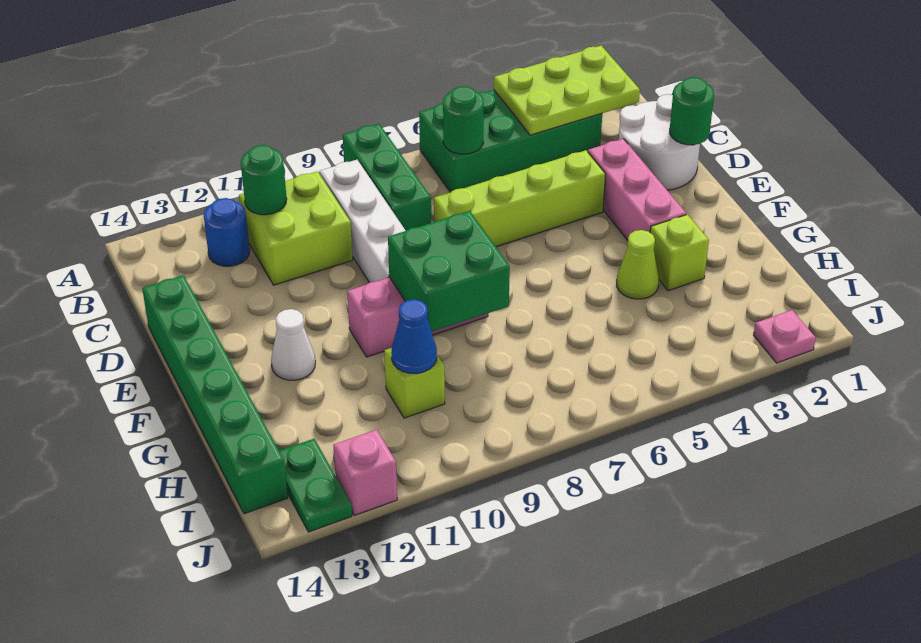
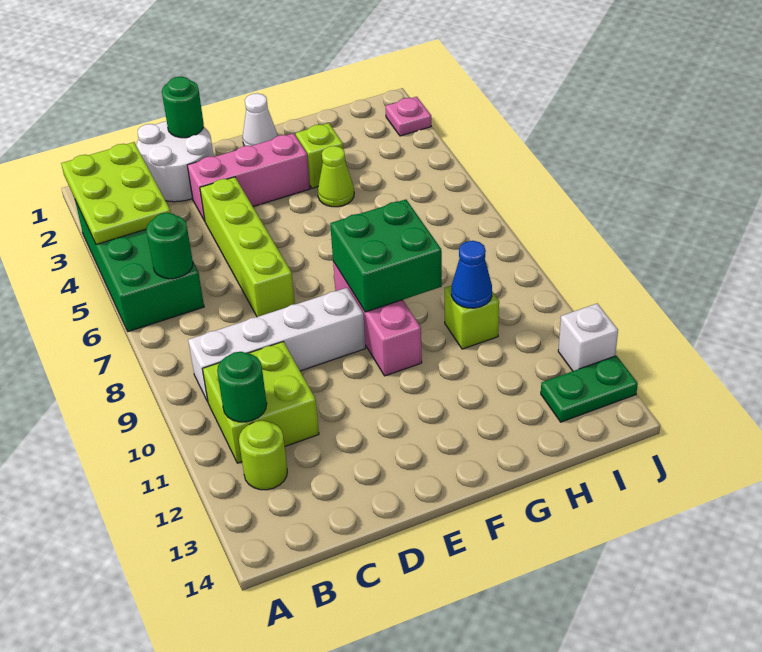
green brick A8:C8 level 1 -> none
blue round brick B12 level 1 -> lime round brick B12 level 1
green brick D14:I14 level 1 -> none
white cone F12 level 1 -> white cone F1 level 1
pink brick J12 level 1 -> white brick J12 level 1

